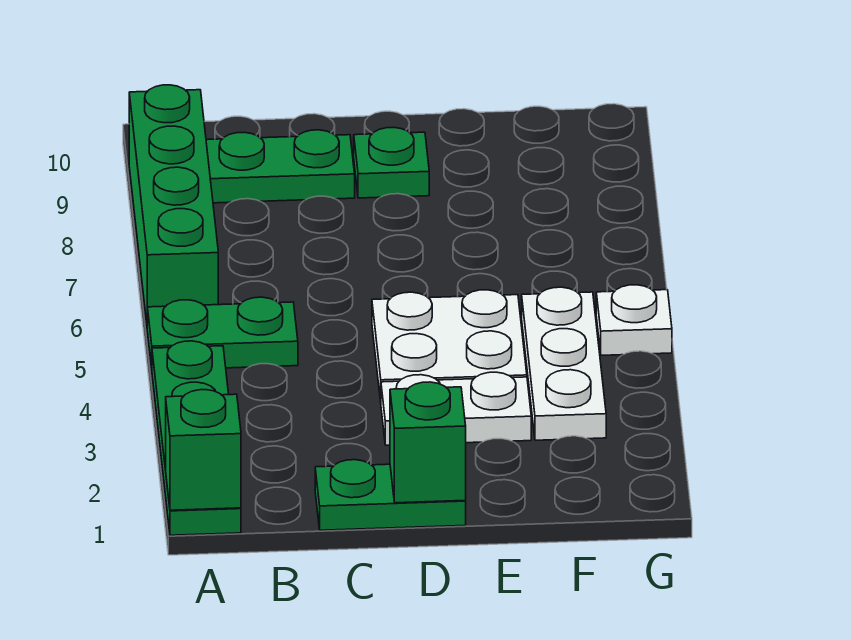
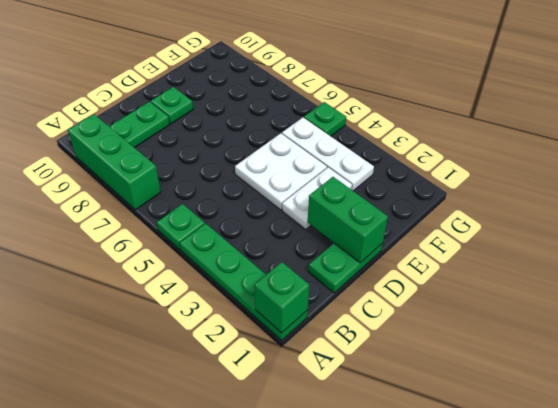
green plate A5:B5 level 1 -> green plate A5 level 1
green brick A6:A9 level 1 -> green brick A7:A9 level 1
green brick D1 level 2 -> green brick D1:D2 level 2
white plate G5 level 1 -> green plate G5 level 1

